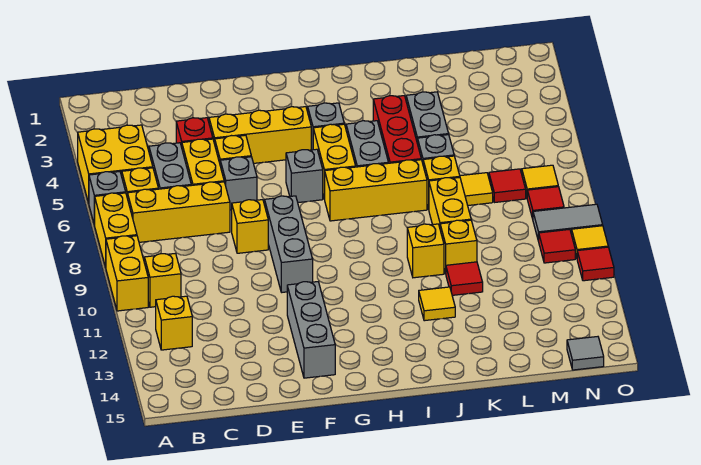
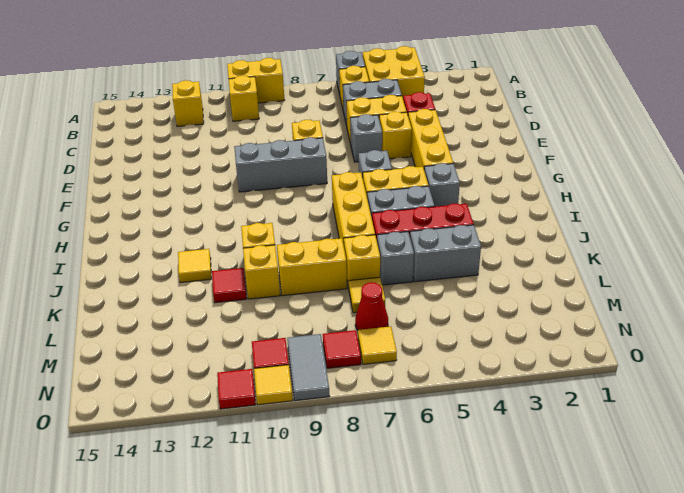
yellow brick A7:A8 level 1 -> none
yellow brick B7:D7 level 1 -> none
grey brick F12:F14 level 1 -> none
red tile M7 level 1 -> red cone M7 level 1
grey tile N15 level 1 -> none

